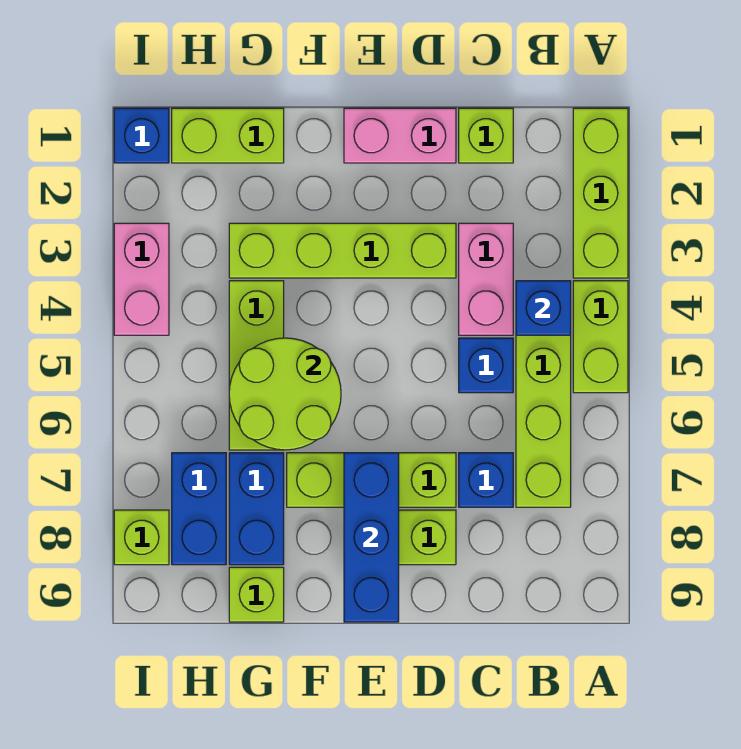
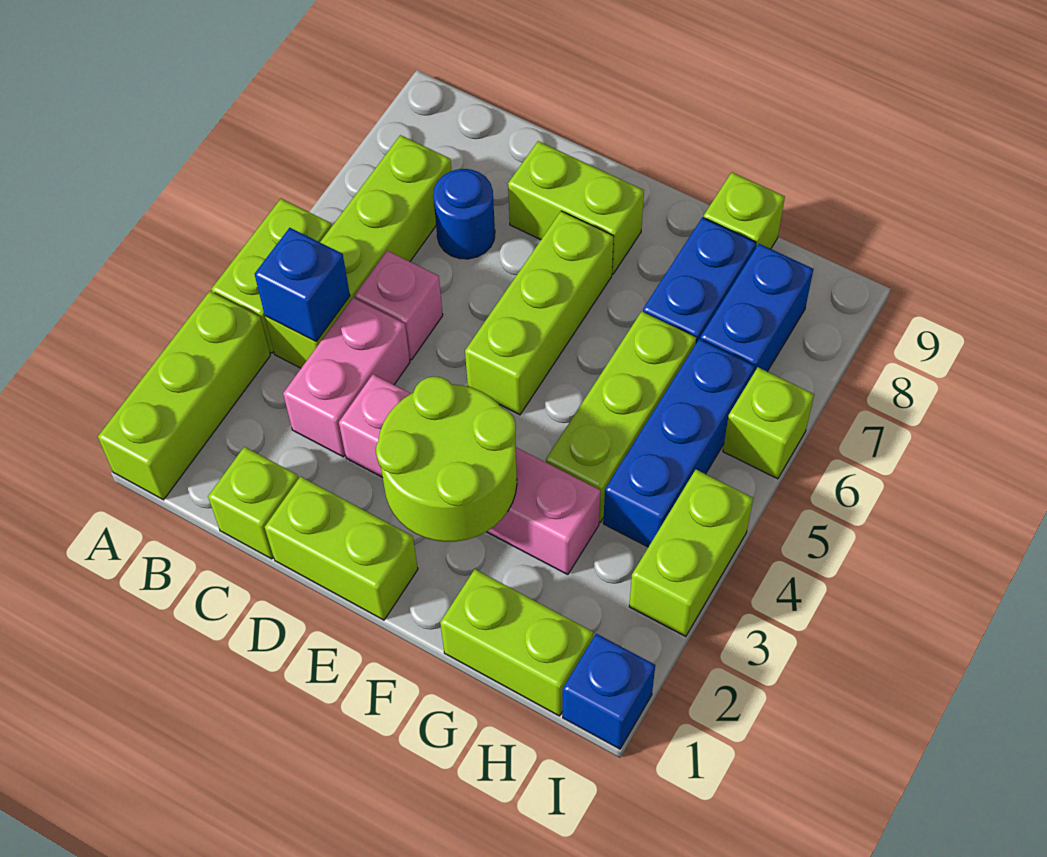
blue brick C5 level 1 -> pink brick C5 level 1
blue brick C7 level 1 -> blue round brick C7 level 1
pink brick D1:E1 level 1 -> lime brick D1:E1 level 1
lime brick D3:G3 level 1 -> pink brick D3:G3 level 1
lime brick D7:F7 level 1 -> lime brick E5:E7 level 1
blue brick E7:E9 level 2 -> blue brick H4:H6 level 1
lime round brick F5:G6 level 2 -> lime round brick E2:F3 level 2
pink brick I3:I4 level 1 -> lime brick I3:I4 level 1
lime brick I8 level 1 -> lime brick I6 level 1

